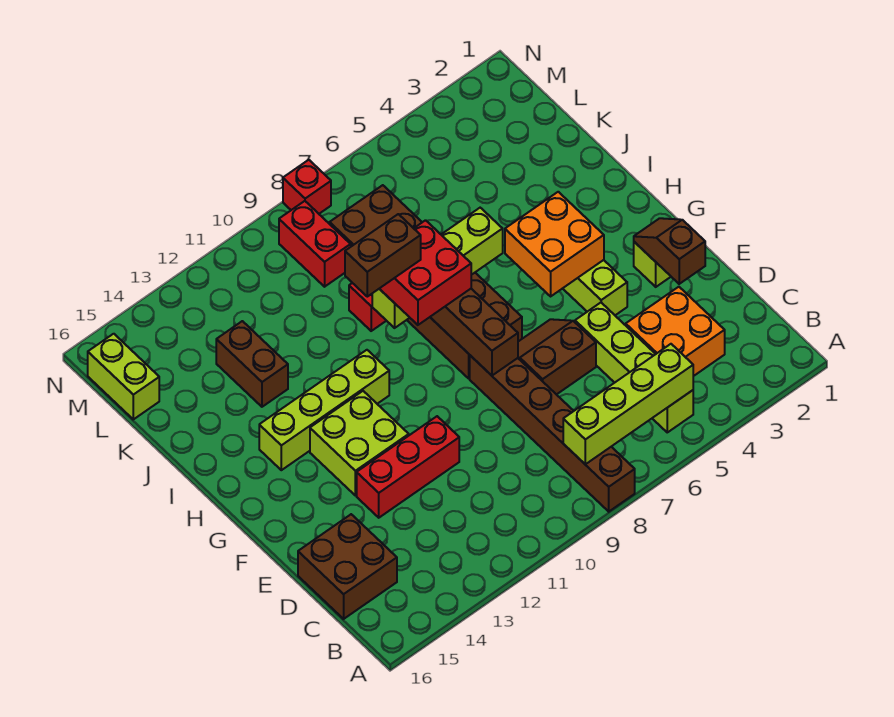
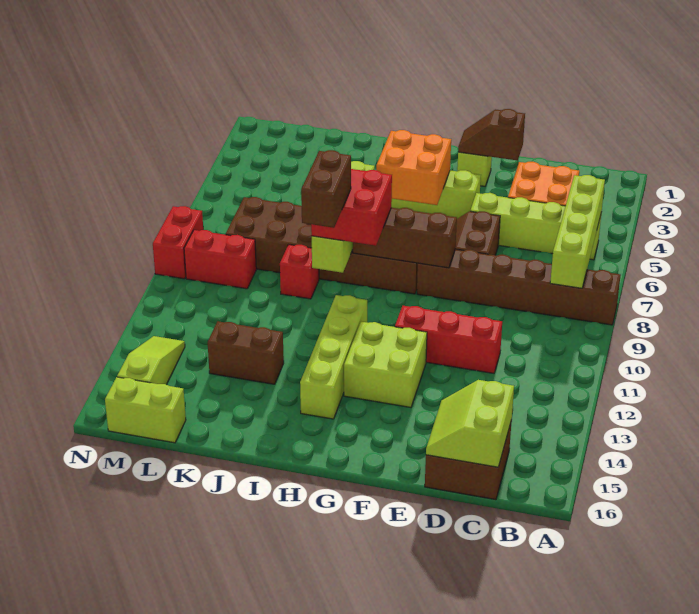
none -> lime slope C15:D16 level 2 top C
red brick E11:E13 level 1 -> red brick D11:F11 level 1
none -> lime slope M13:M15 level 1 top 15
red brick N8 level 1 -> red brick N8:N9 level 1

